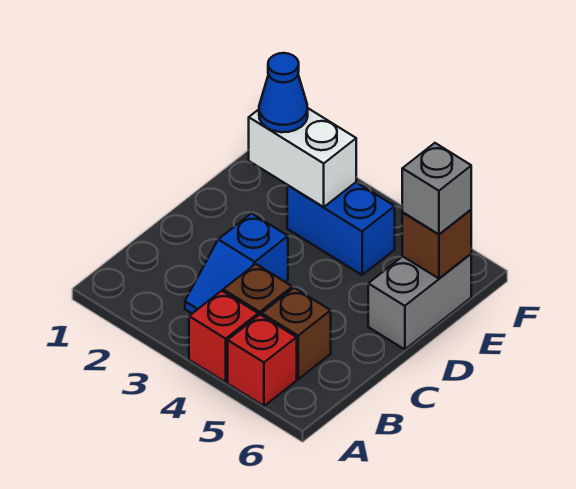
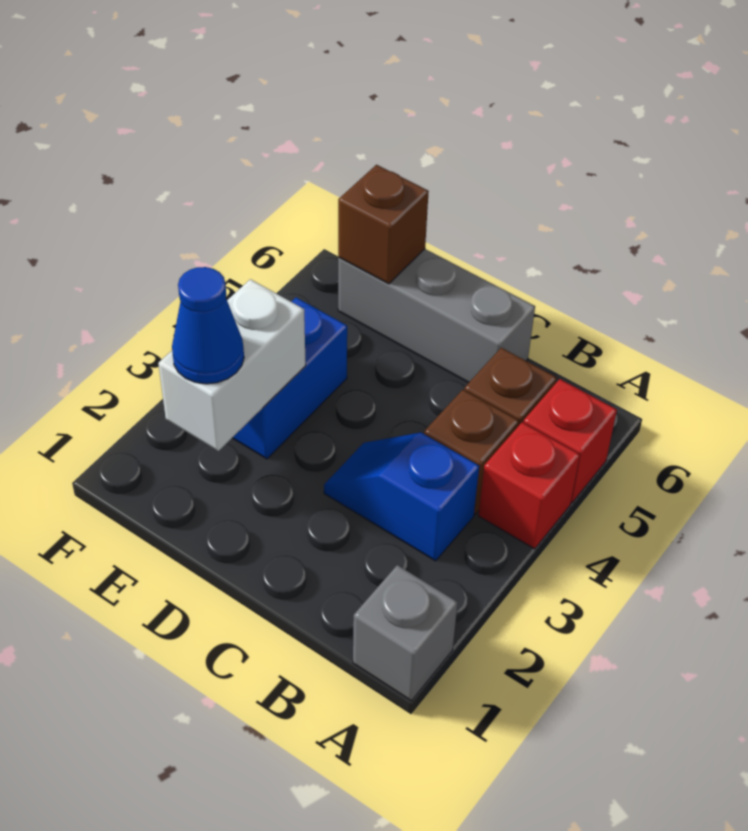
blue slope B3:C3 level 1 top C -> blue slope B3:C3 level 1 top B
grey brick D6:E6 level 1 -> grey brick C6:E6 level 1
grey brick E6 level 3 -> grey brick A1 level 1

